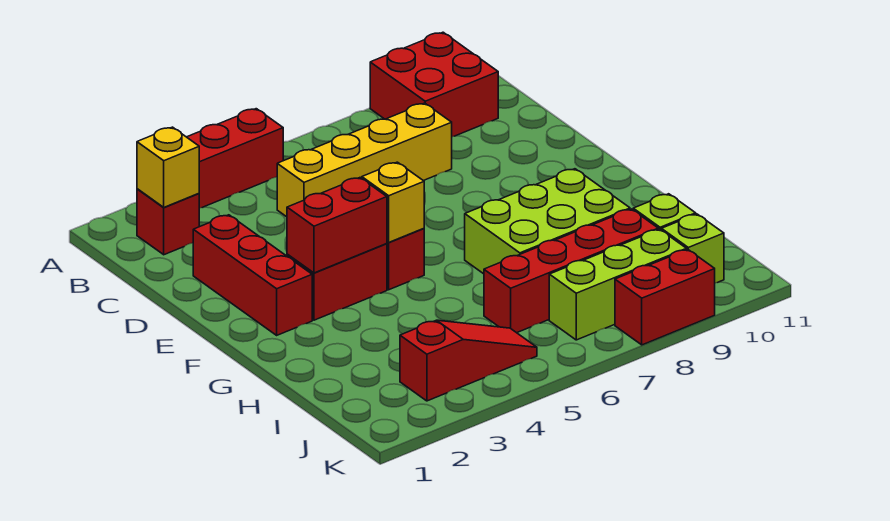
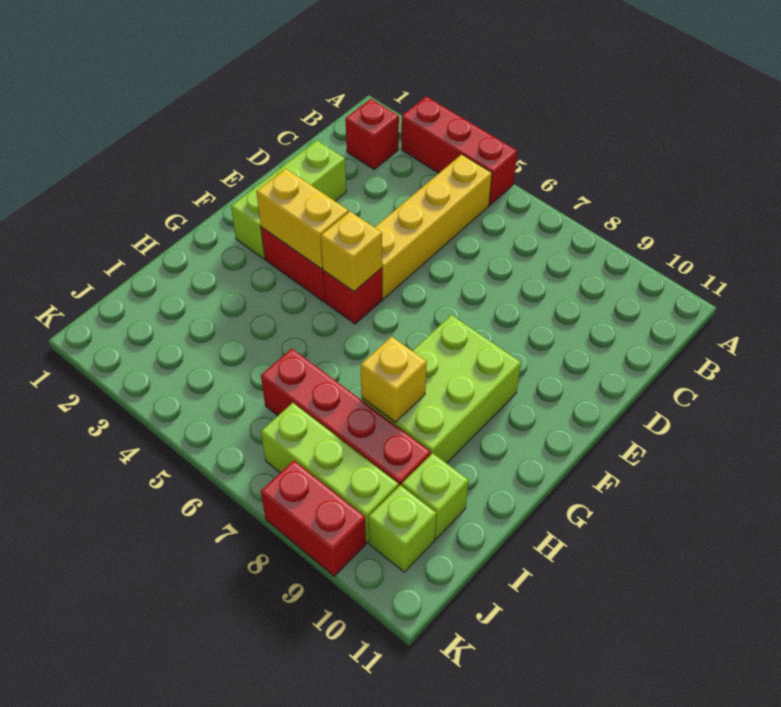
red brick A9:B10 level 1 -> none
yellow brick B2 level 2 -> yellow brick H8 level 2
yellow brick C5:C8 level 1 -> yellow brick B5:E5 level 1
red brick D2:F2 level 1 -> lime brick D2:F2 level 1
red brick F3:F4 level 2 -> yellow brick F3:F4 level 2
lime brick G7:H9 level 1 -> lime brick F8:H9 level 1
red slope J3:J5 level 1 top 3 -> none

